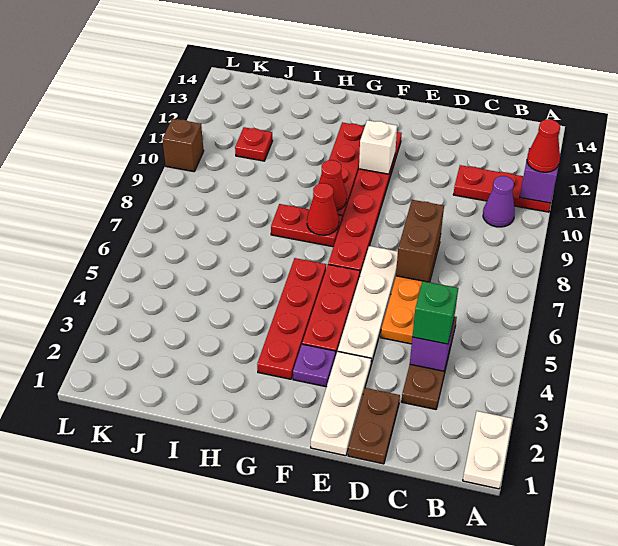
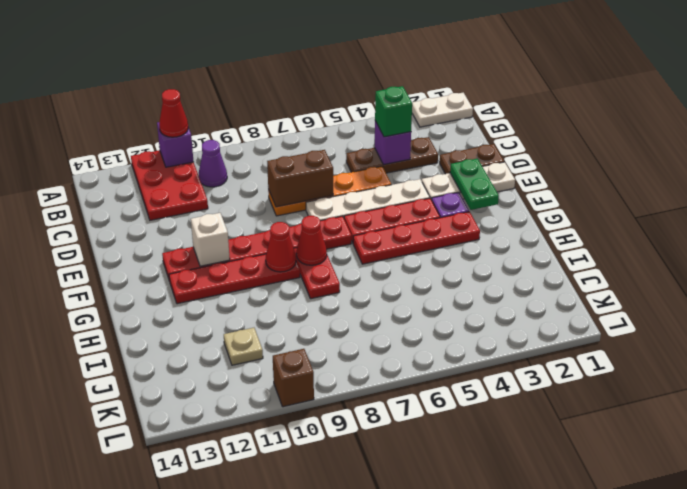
red plate A11:C11 level 1 -> red plate A11:C12 level 1
none -> green plate E2:F2 level 2
red plate J11 level 1 -> tan plate J11 level 1

